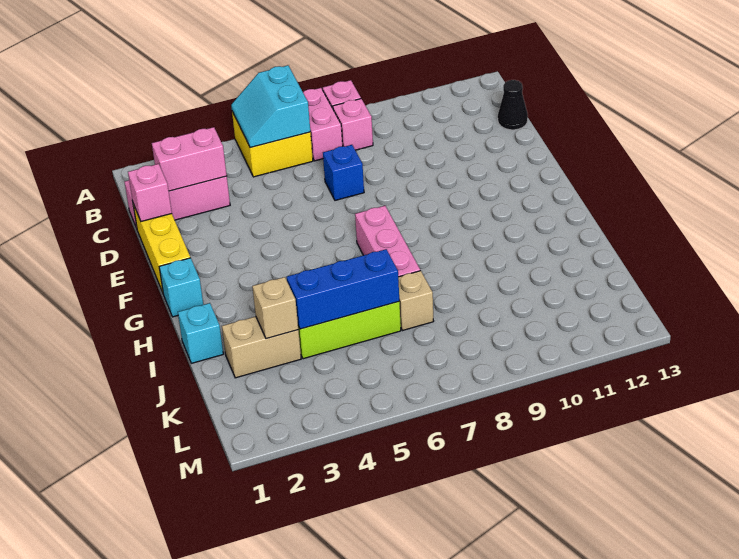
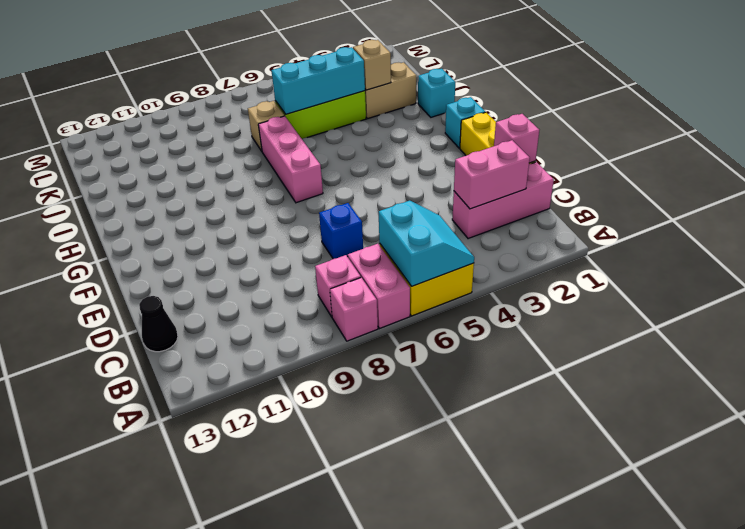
blue brick J4:J6 level 2 -> cyan brick J4:J6 level 2

